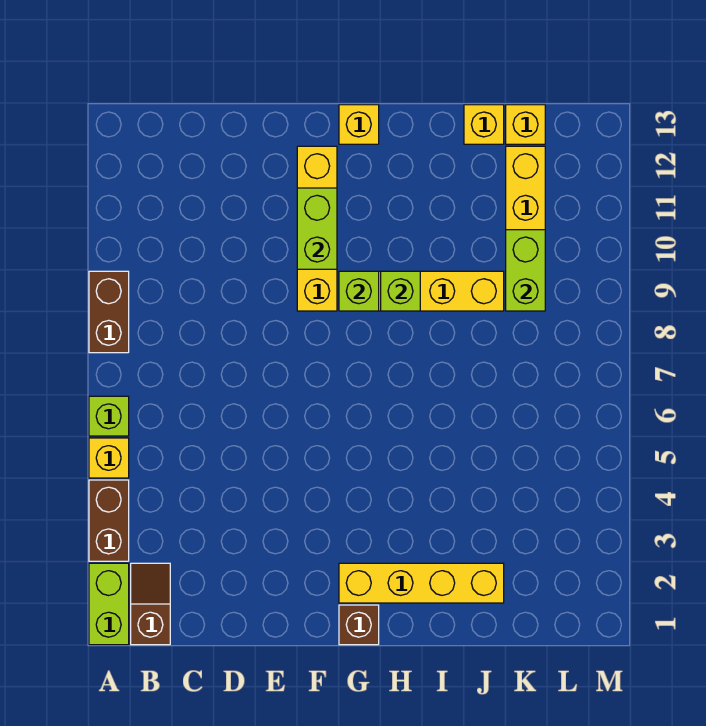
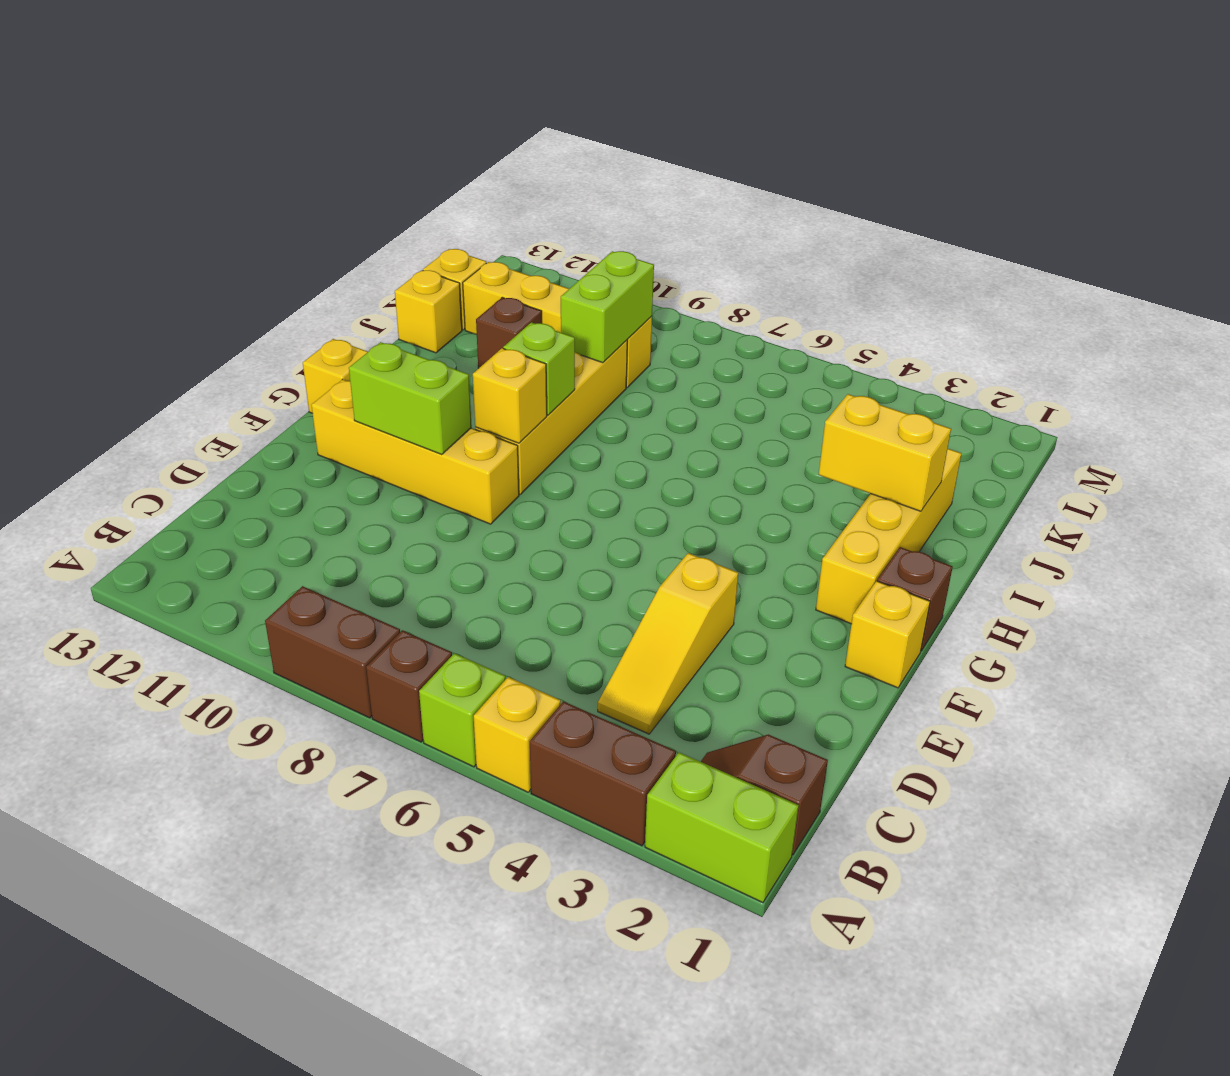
none -> brown brick A7 level 1
none -> yellow slope C4:E4 level 1 top E
none -> yellow brick F1 level 1
lime brick G9 level 2 -> yellow brick G9 level 2
none -> yellow brick I2:I3 level 2
none -> brown brick J11 level 1
lime brick K9:K10 level 2 -> lime brick J9:K9 level 2

